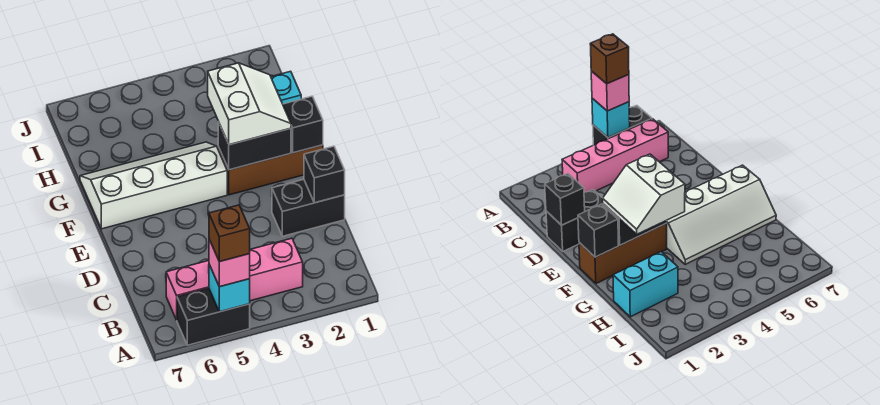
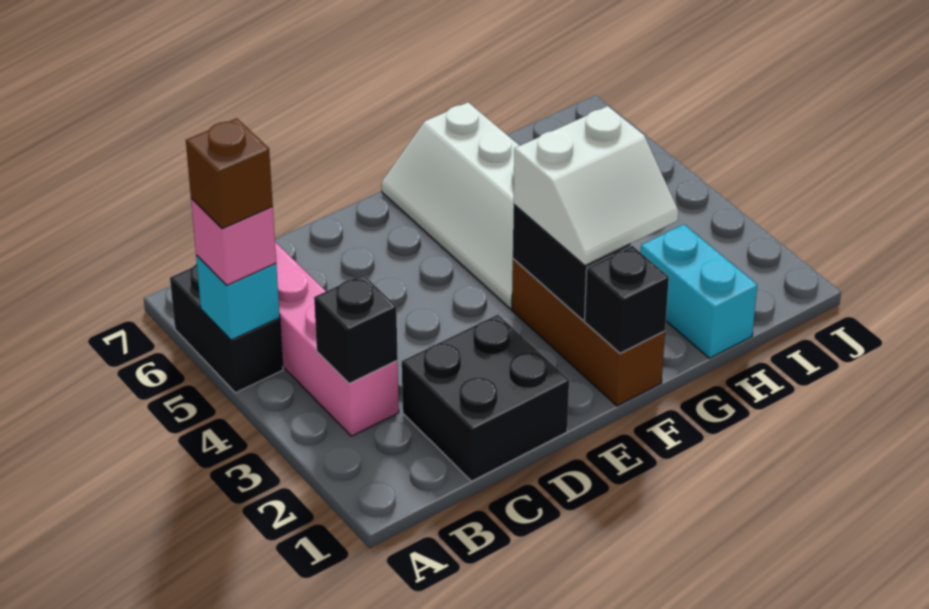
black brick D1:D2 level 1 -> black brick C1:D2 level 1
black brick D1 level 2 -> black brick B3 level 2
white slope F4:G7 level 1 top F -> white slope F4:G7 level 1 top G

